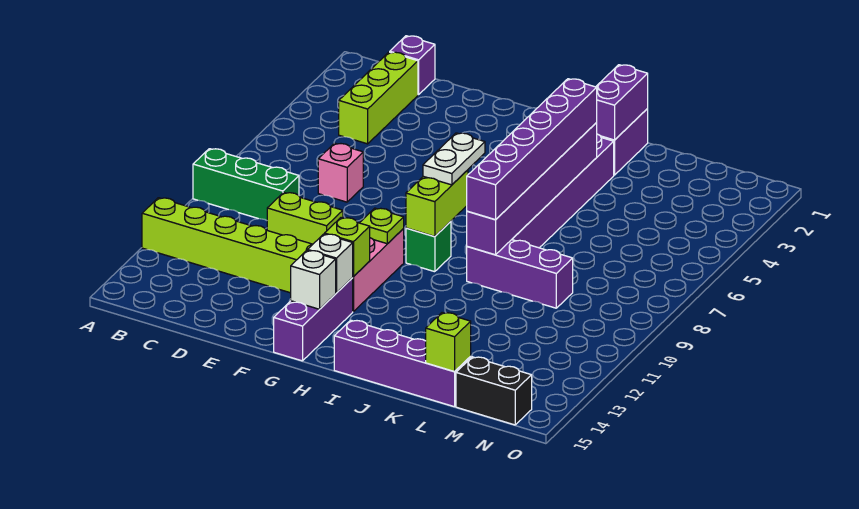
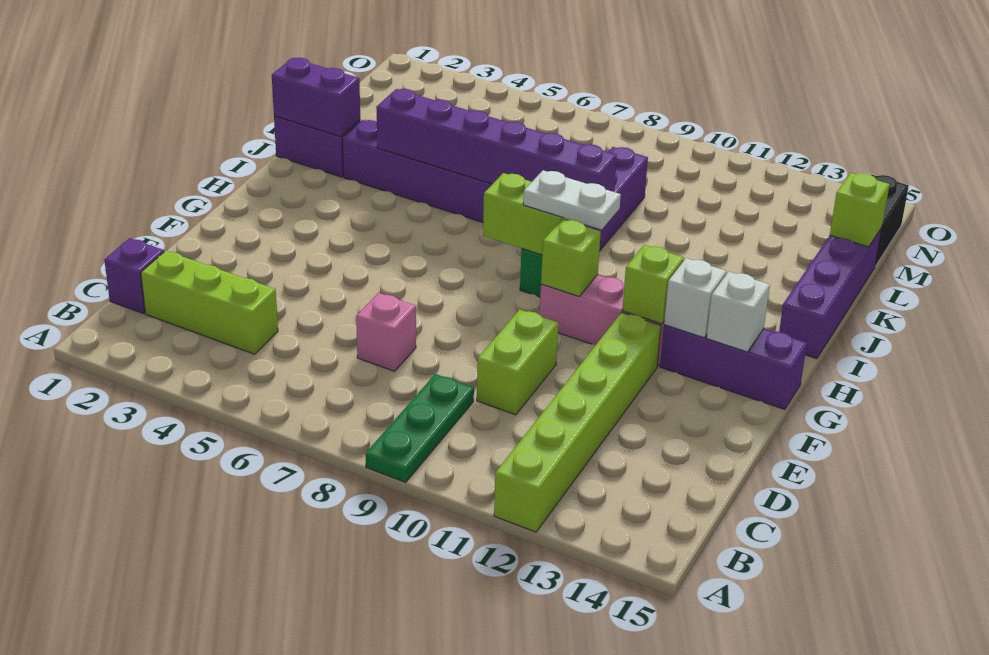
green brick A9:C9 level 1 -> green plate A9:C9 level 1
lime plate G10 level 2 -> lime brick G10 level 2
white plate H7:H8 level 3 -> white plate H9:H10 level 3
purple brick J4:J9 level 3 -> none

